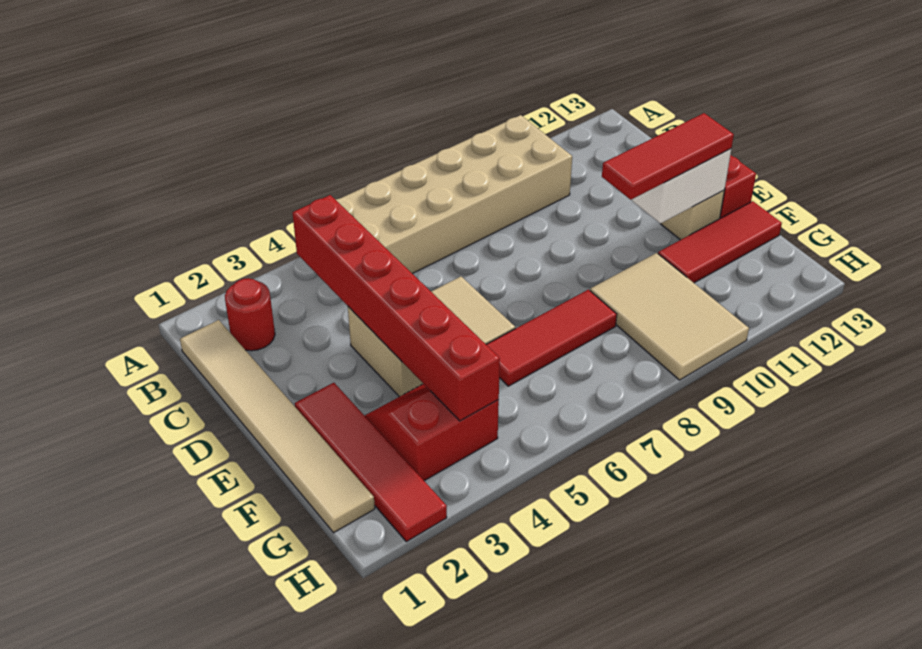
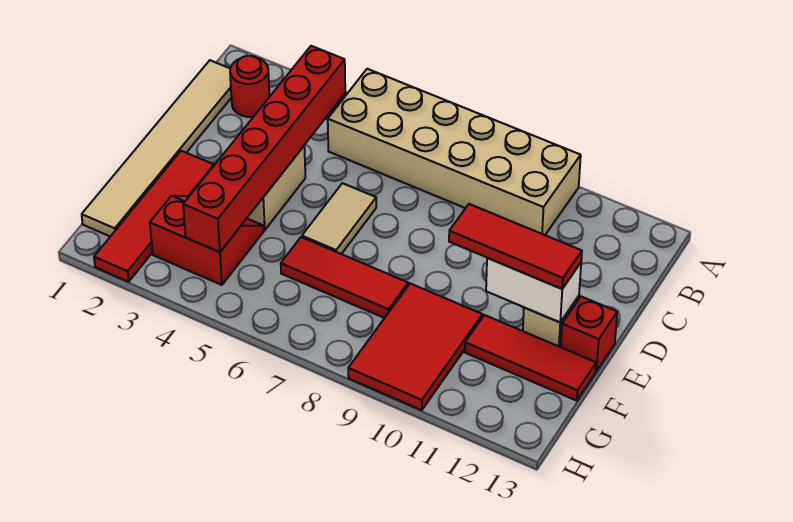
tan tile F9:H10 level 1 -> red tile F9:H10 level 1

